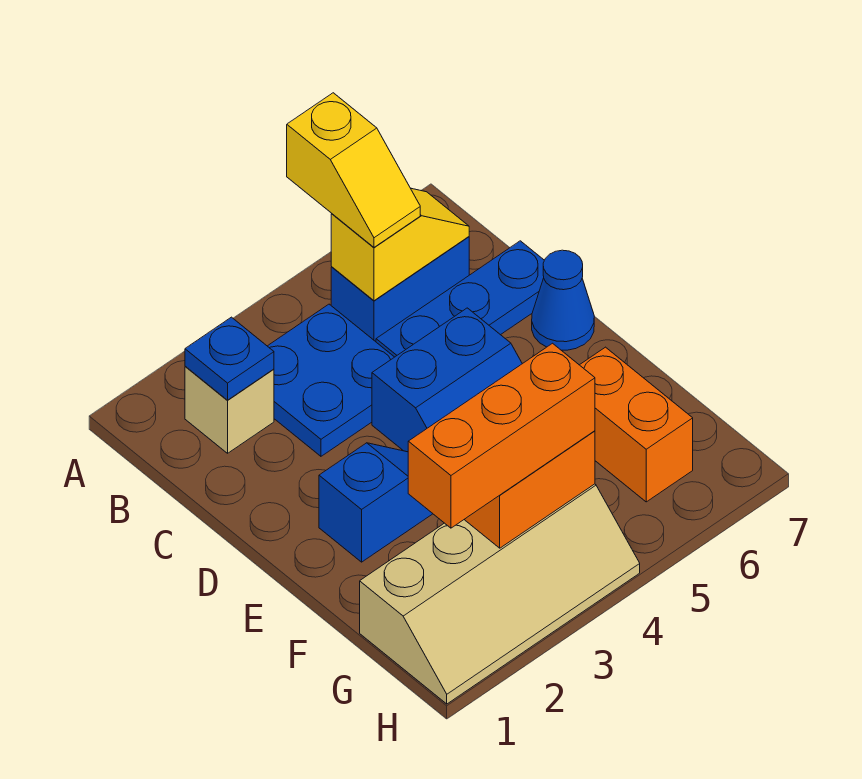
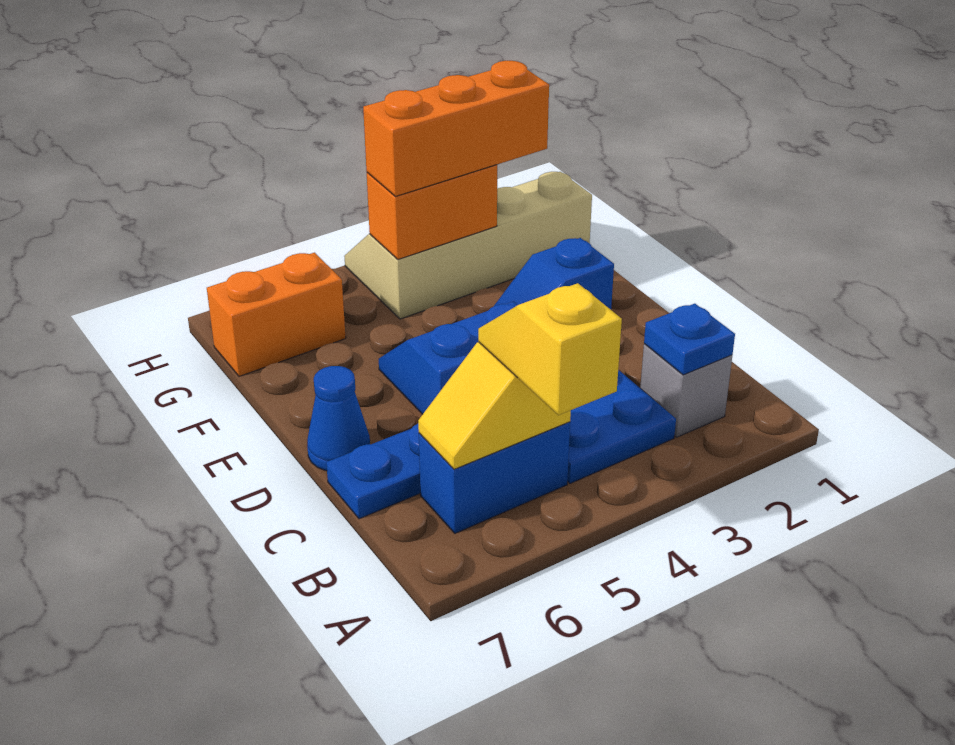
tan brick B2 level 1 -> grey brick B2 level 1
orange brick F6:G6 level 1 -> orange brick G6:G7 level 1

